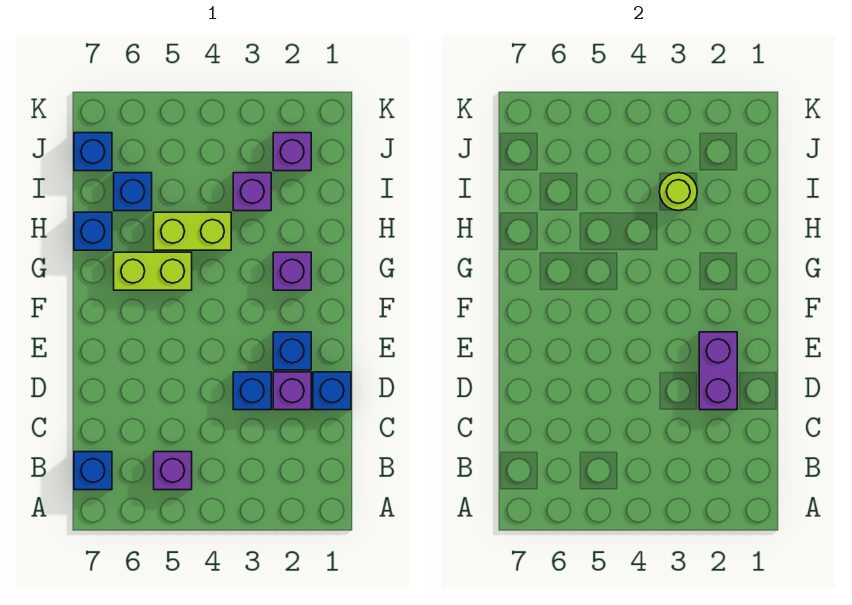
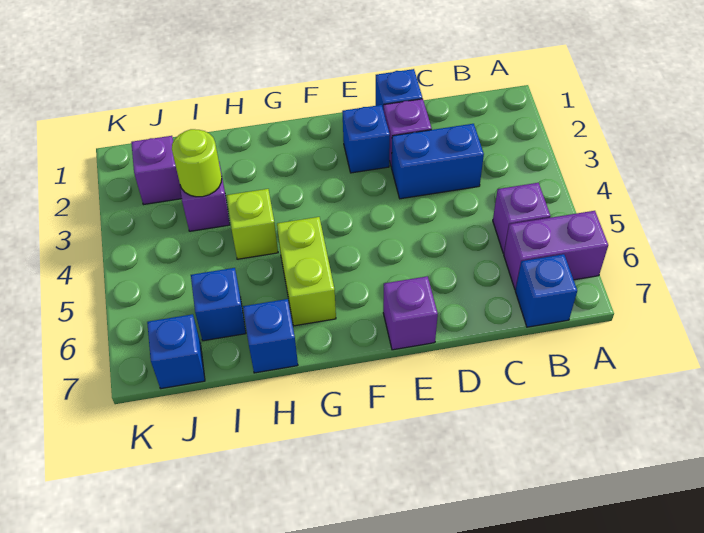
purple brick D2:E2 level 2 -> purple brick A6:B6 level 1
blue brick D3 level 1 -> blue brick C3:D3 level 1
purple brick G2 level 1 -> purple brick E7 level 1
lime brick H4:H5 level 1 -> lime brick H4 level 1

